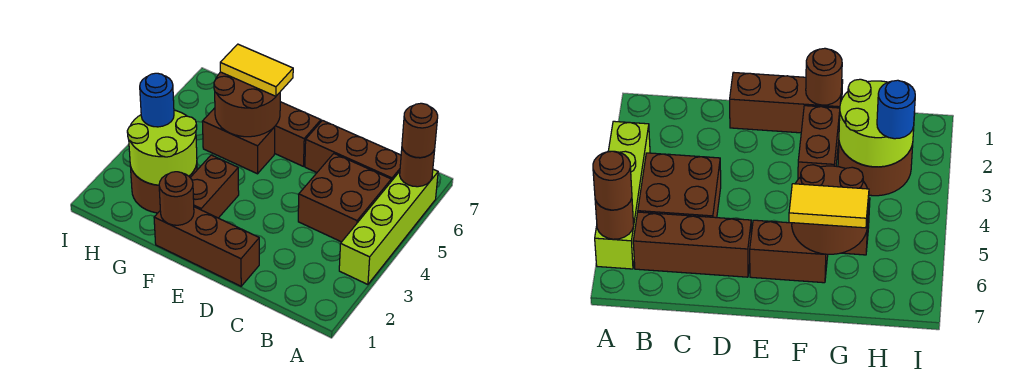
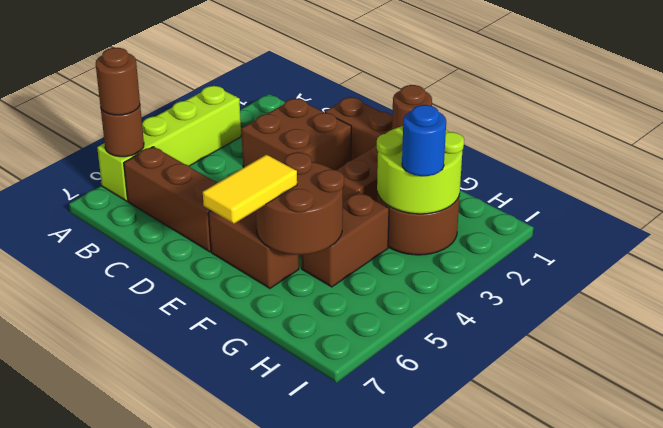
brown brick B4:C5 level 1 -> brown brick C2:D3 level 1
brown brick F5:G5 level 1 -> brown brick G4:G5 level 1
yellow tile F6:G6 level 3 -> yellow tile F6:F7 level 3

